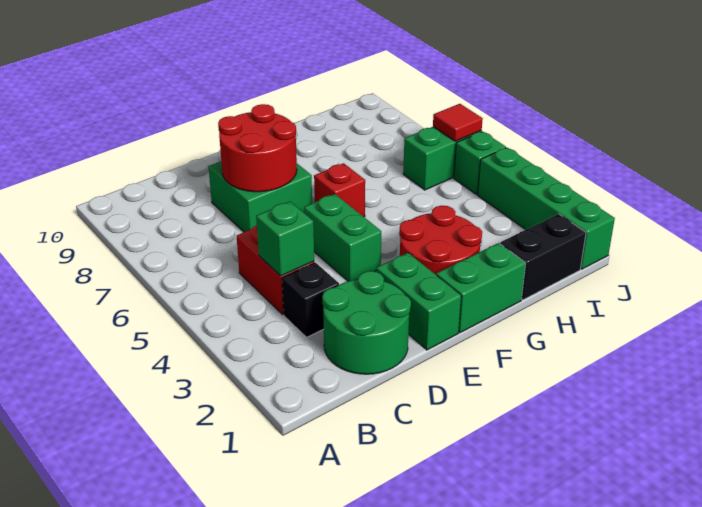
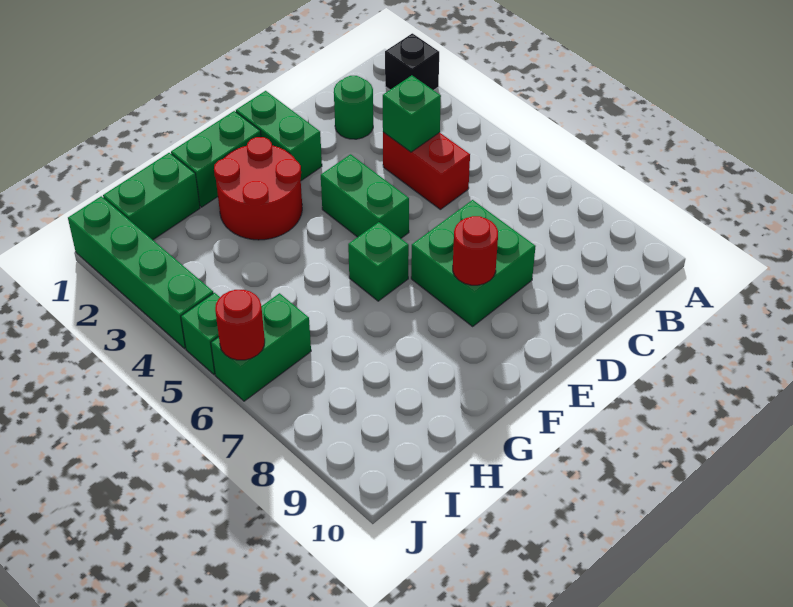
green round brick C1:D2 level 1 -> green round brick C2 level 1
black brick C3 level 1 -> black brick A2 level 1
red round brick D7:E8 level 2 -> red round brick E8 level 2
red brick F6 level 1 -> green brick F6 level 1
black brick H1:I1 level 1 -> green brick H1:I1 level 1
red tile J6 level 2 -> red round brick J6 level 2

